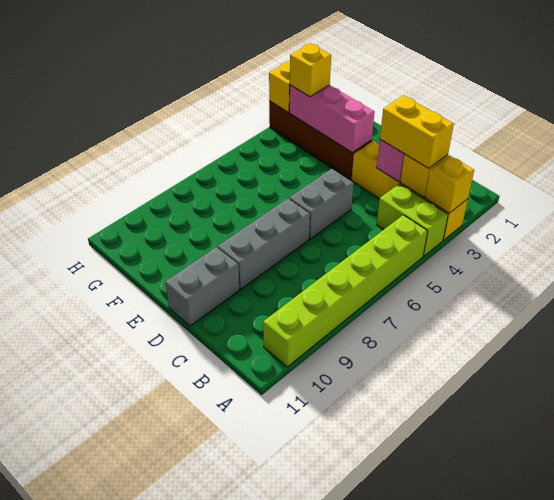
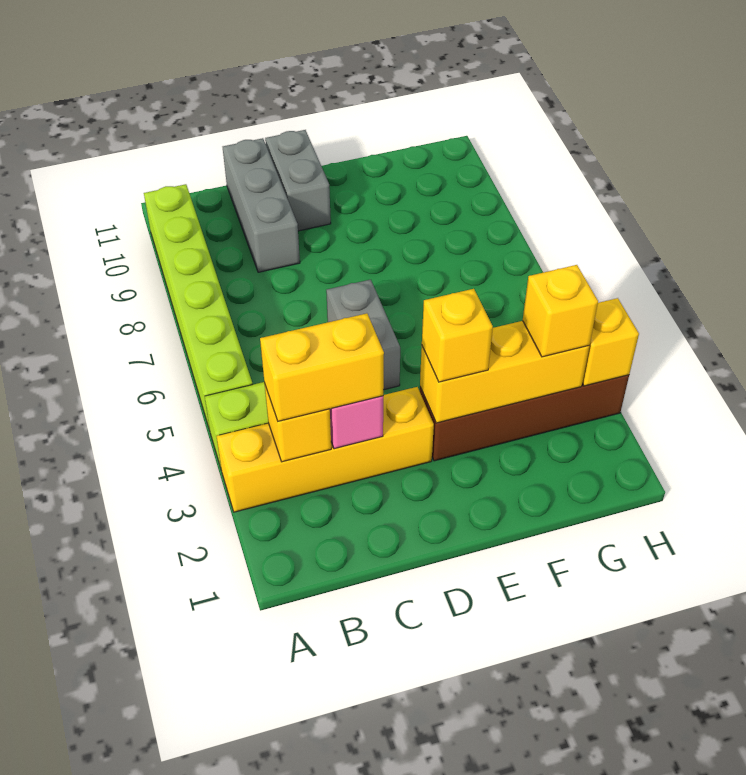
yellow brick A3 level 2 -> yellow brick E3 level 3
grey brick D7:D9 level 1 -> grey brick C9:C11 level 1
pink brick E3:G3 level 2 -> yellow brick E3:G3 level 2

